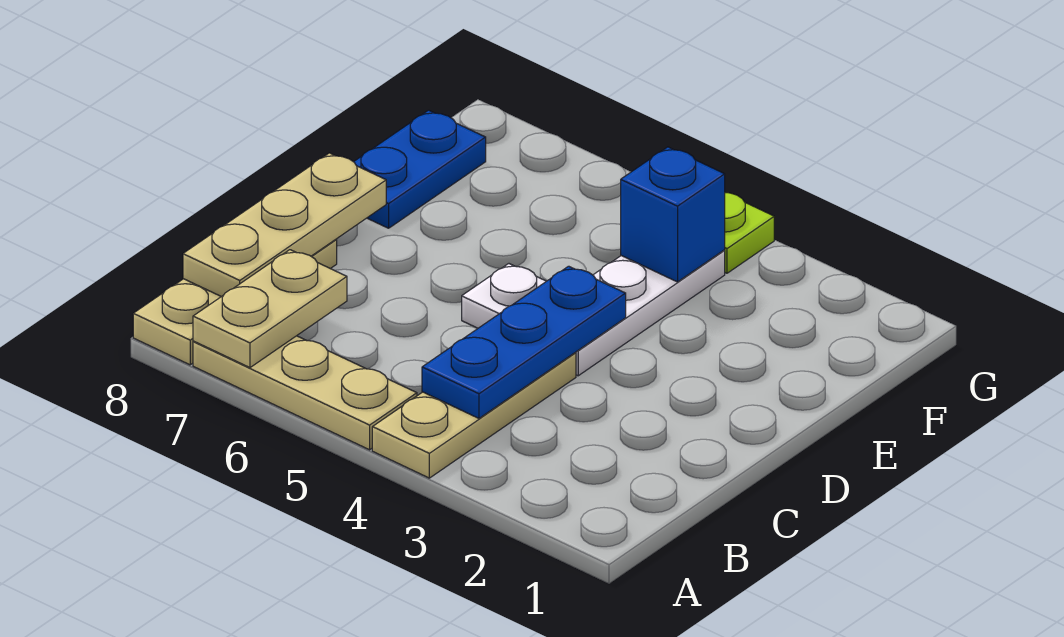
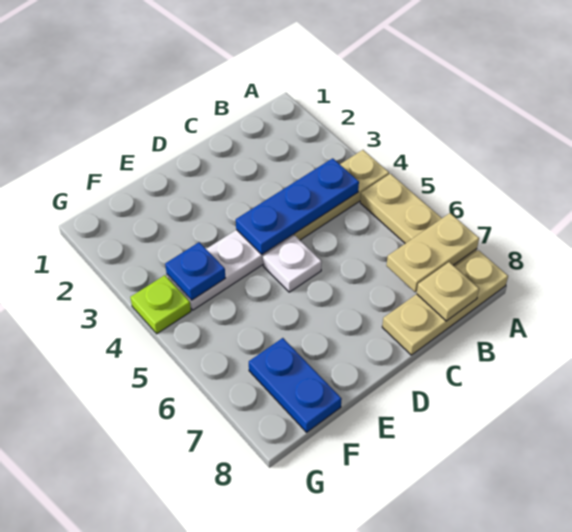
tan plate B8:D8 level 2 -> tan plate B8 level 2
blue plate E8:F8 level 1 -> blue plate F7:F8 level 1
blue brick F4 level 2 -> blue plate F4 level 2

